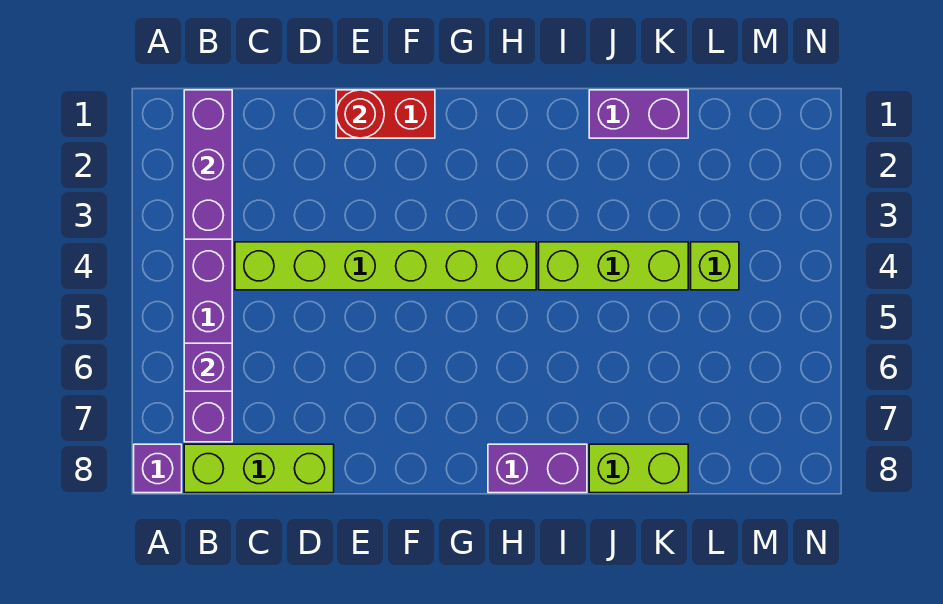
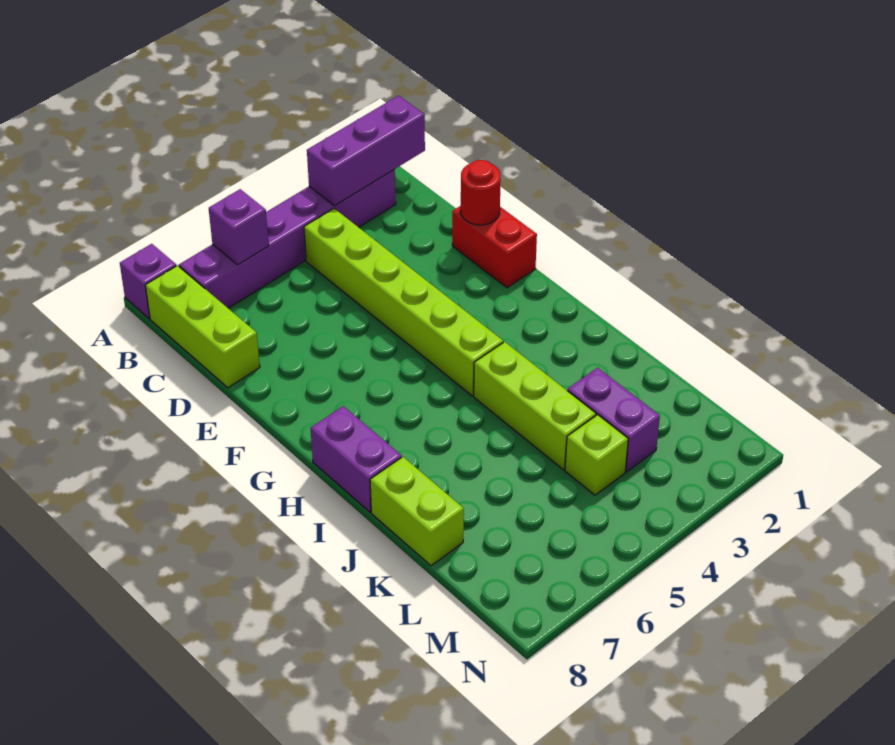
purple brick J1:K1 level 1 -> purple brick K3:L3 level 1

